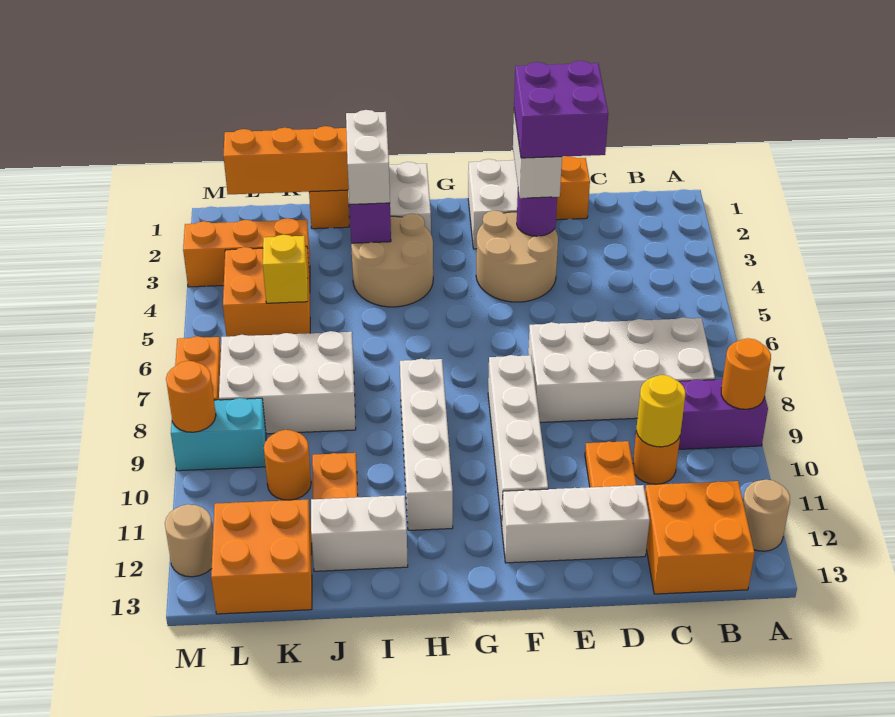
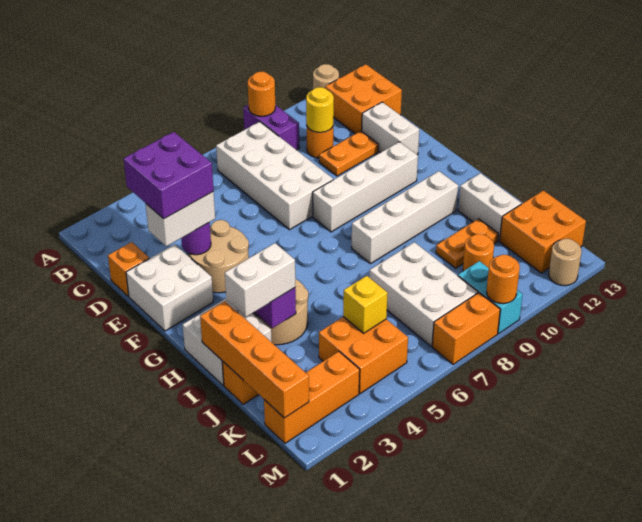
white brick D12:F12 level 1 -> white brick D12:E12 level 1
orange brick K3:M3 level 1 -> orange brick L1:L3 level 1

